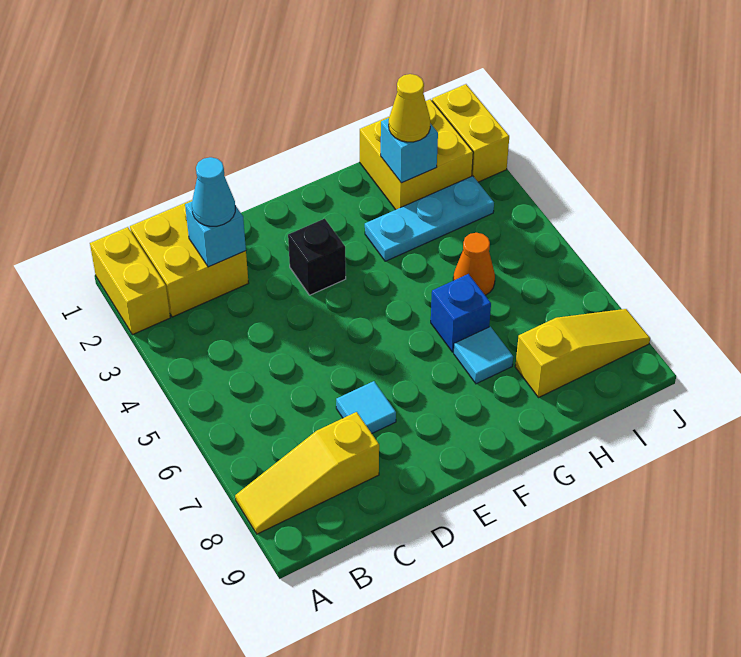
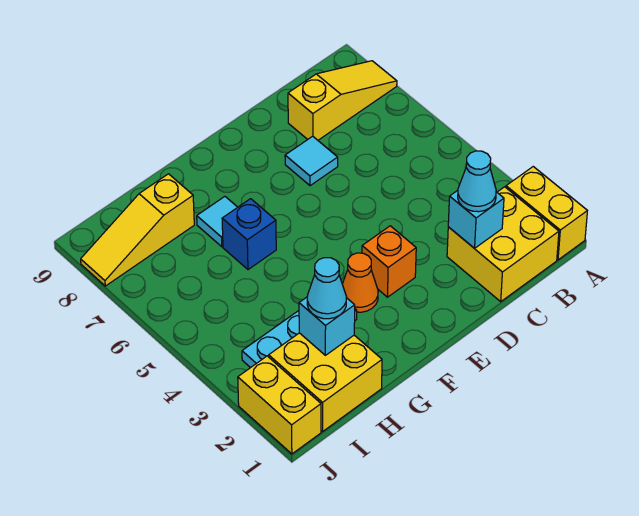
black brick E3 level 1 -> orange brick E3 level 1
yellow cone H2 level 3 -> cyan cone H2 level 3
orange cone H5 level 1 -> orange cone F3 level 1

